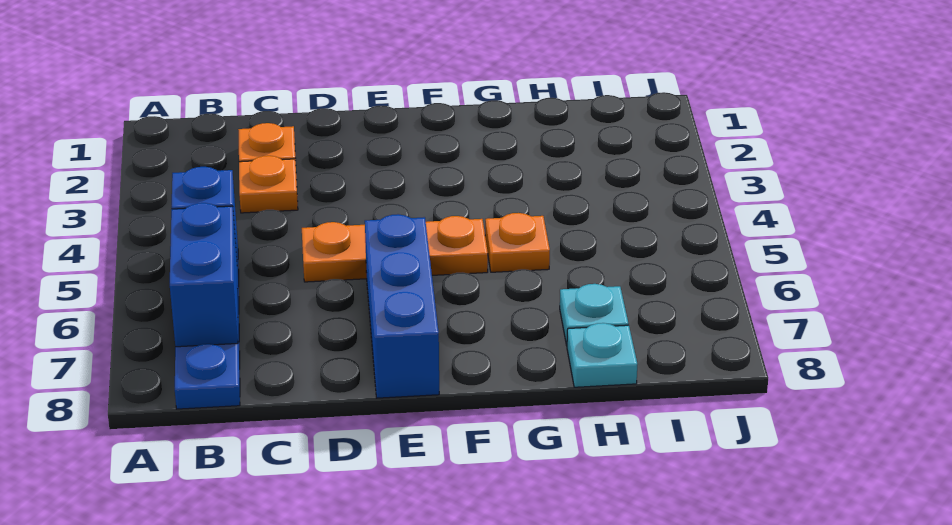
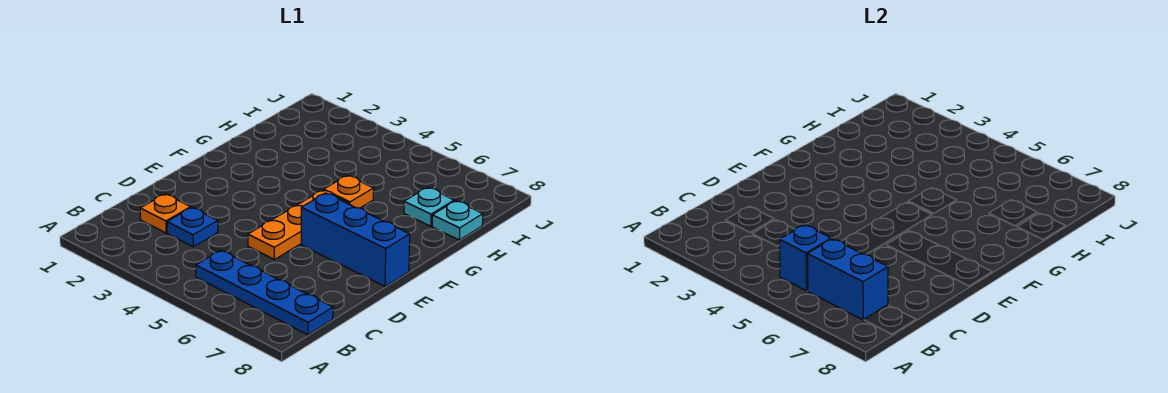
orange plate C3 level 1 -> blue plate C3 level 1

